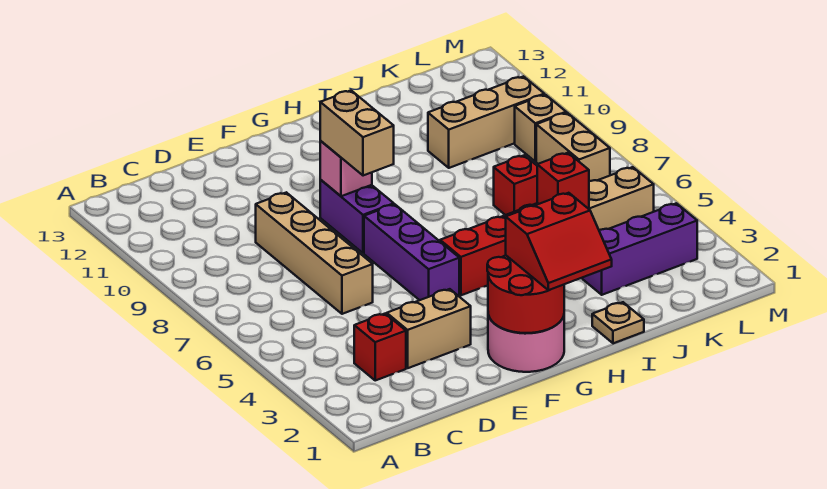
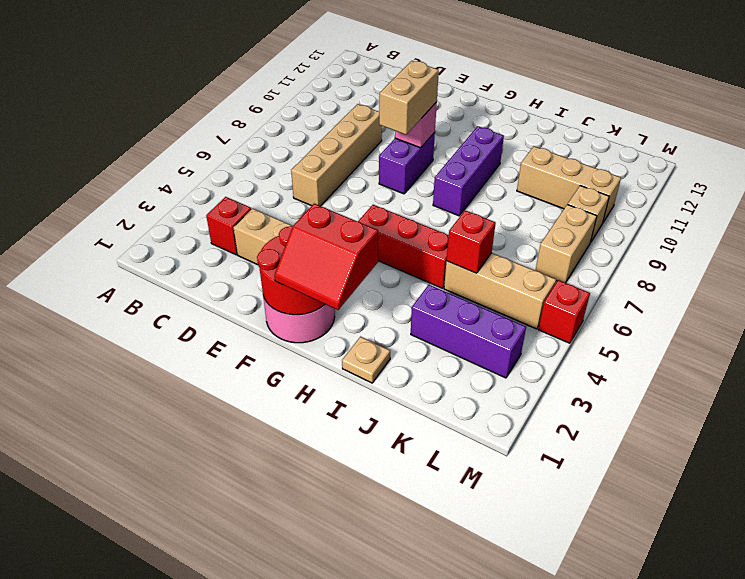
purple brick F5:F7 level 1 -> purple brick H8:H10 level 1
red brick J7 level 1 -> red brick M5 level 1

